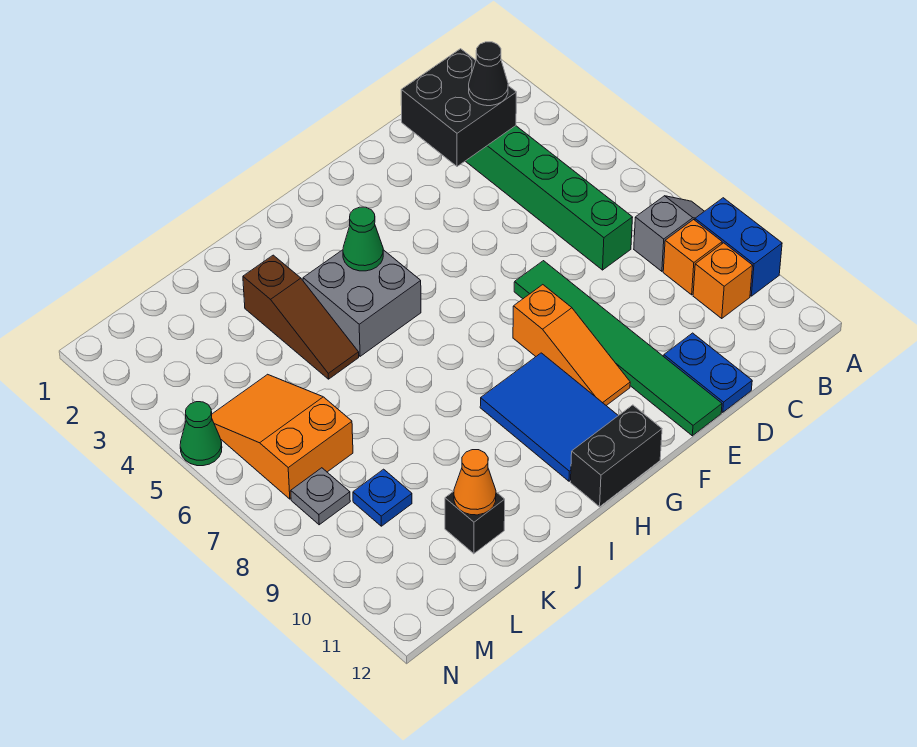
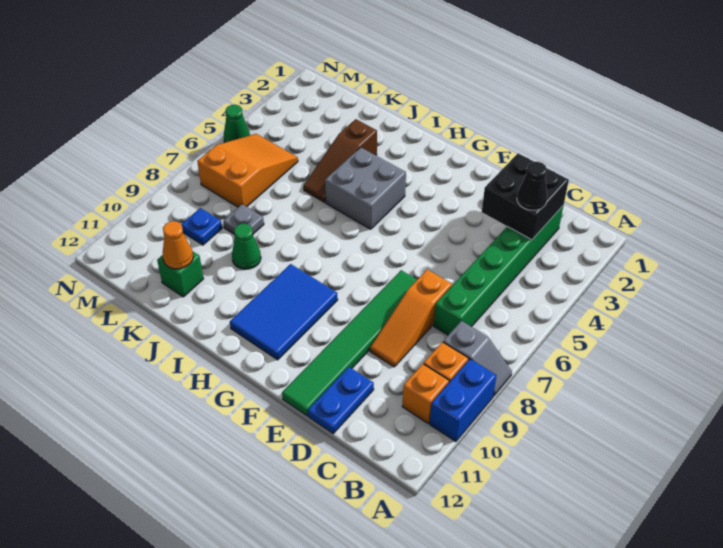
orange slope F8:F10 level 1 top 8 -> orange slope D7:D9 level 1 top 7
black brick G12:H12 level 1 -> none
green cone H4 level 2 -> green cone J9 level 1
black brick K11 level 1 -> green brick K11 level 1
grey plate M8 level 1 -> grey plate K8 level 1

